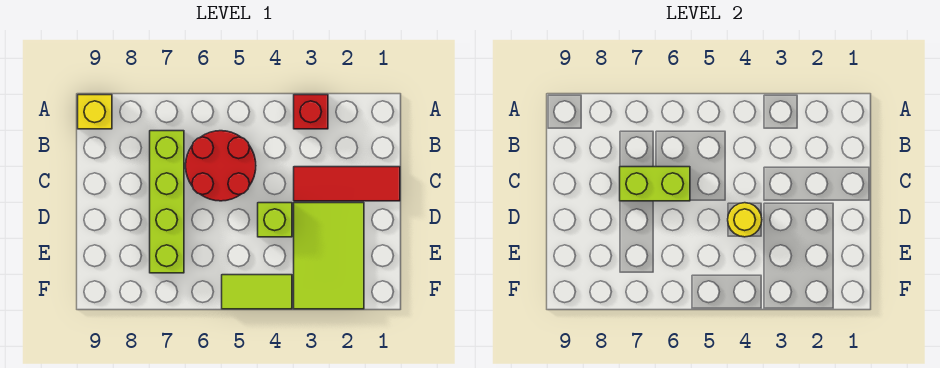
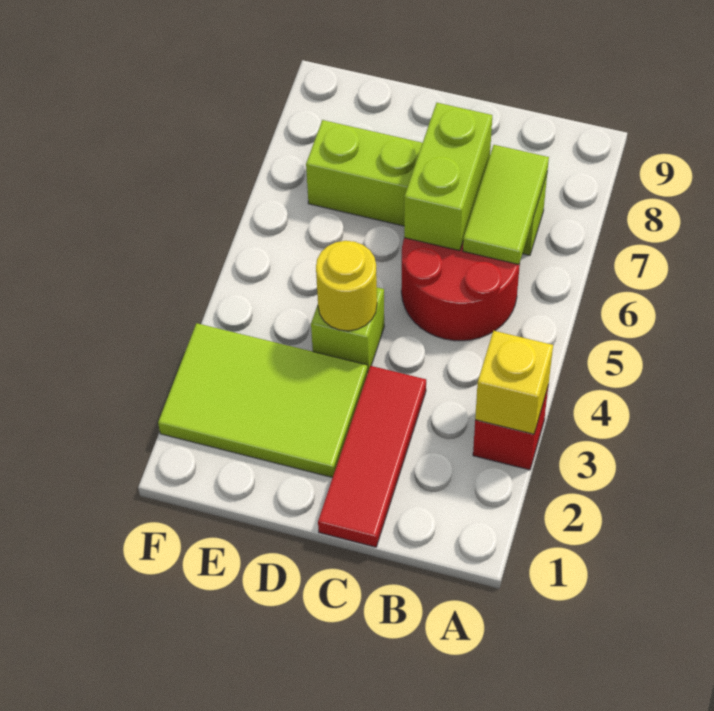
yellow brick A9 level 1 -> yellow brick A3 level 2
lime tile F4:F5 level 1 -> lime tile B6:B7 level 2

